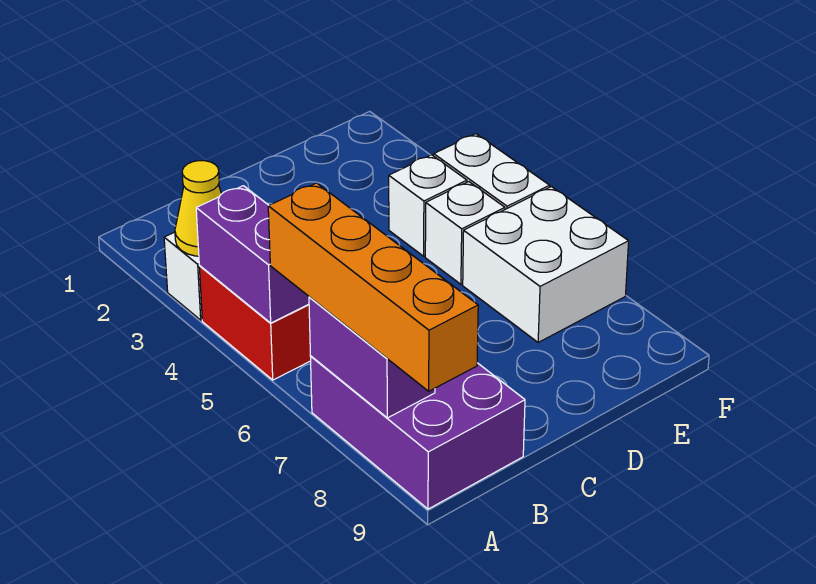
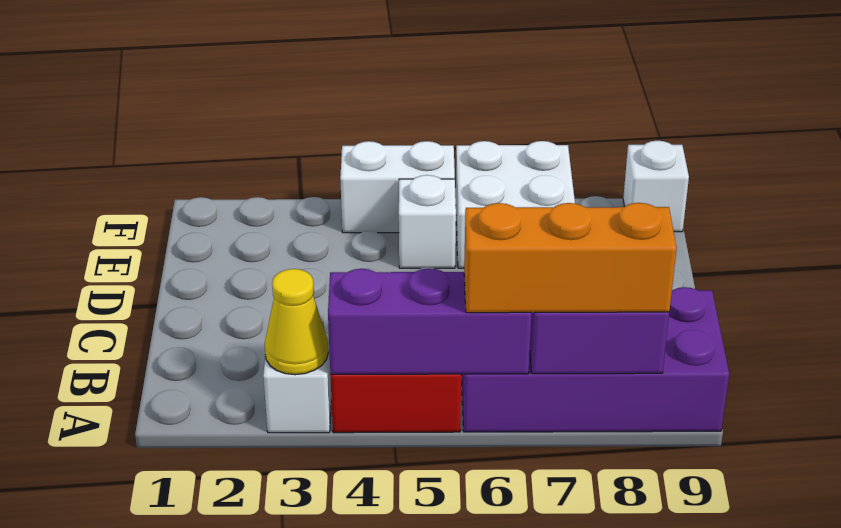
purple brick A4:A5 level 2 -> purple brick A4:A6 level 2
orange brick A6:A9 level 3 -> orange brick A6:A8 level 3
purple brick A7:B9 level 1 -> purple brick A6:B9 level 1
white brick E4 level 1 -> white brick F9 level 1

